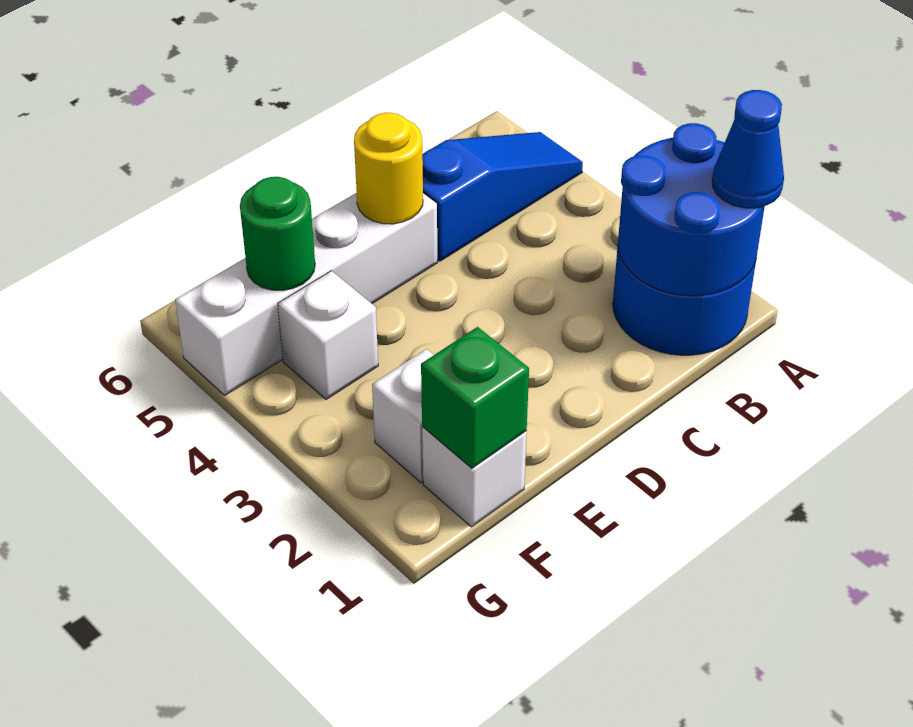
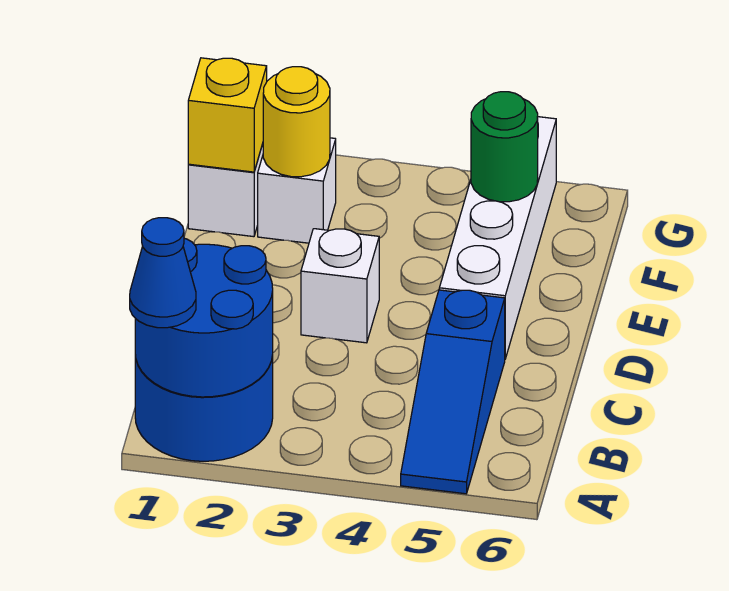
yellow round brick D5 level 2 -> yellow round brick F2 level 2
green brick F1 level 2 -> yellow brick F1 level 2
white brick F4 level 1 -> white brick D3 level 1

